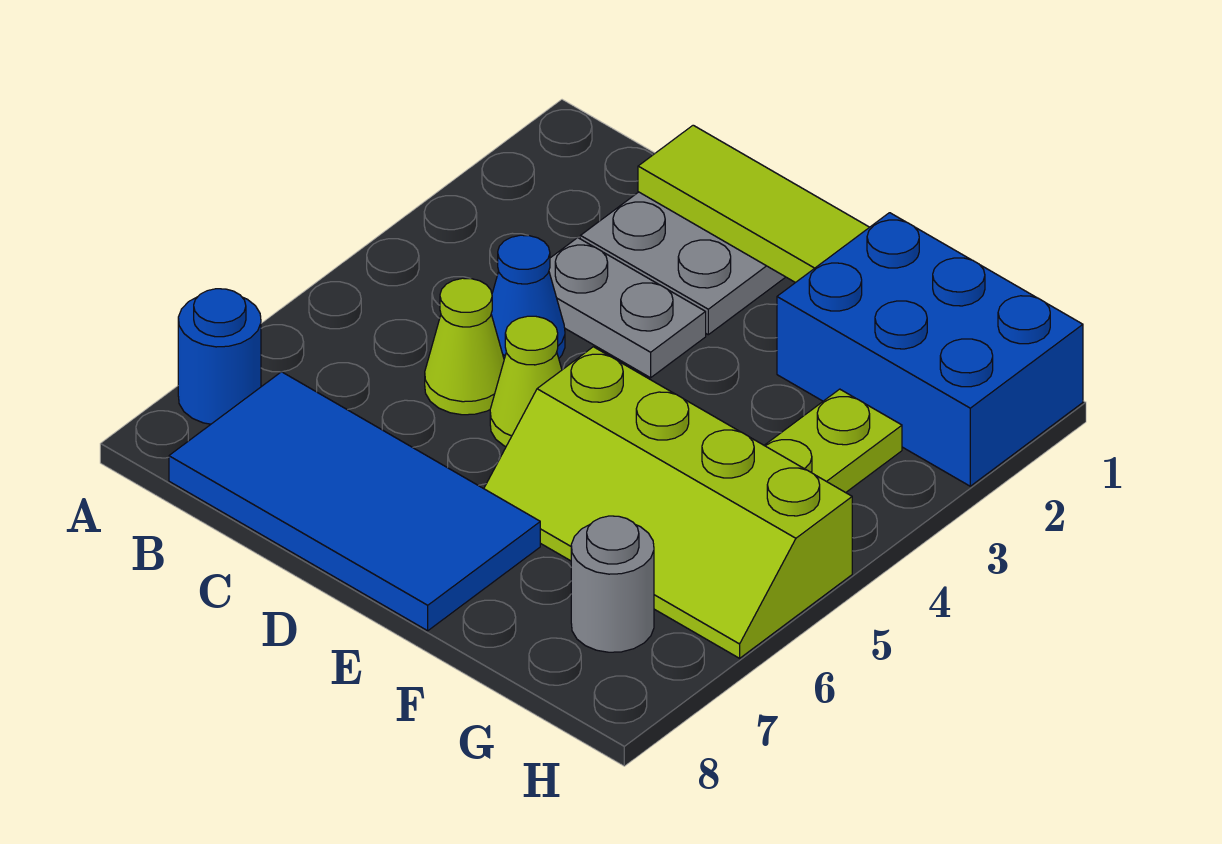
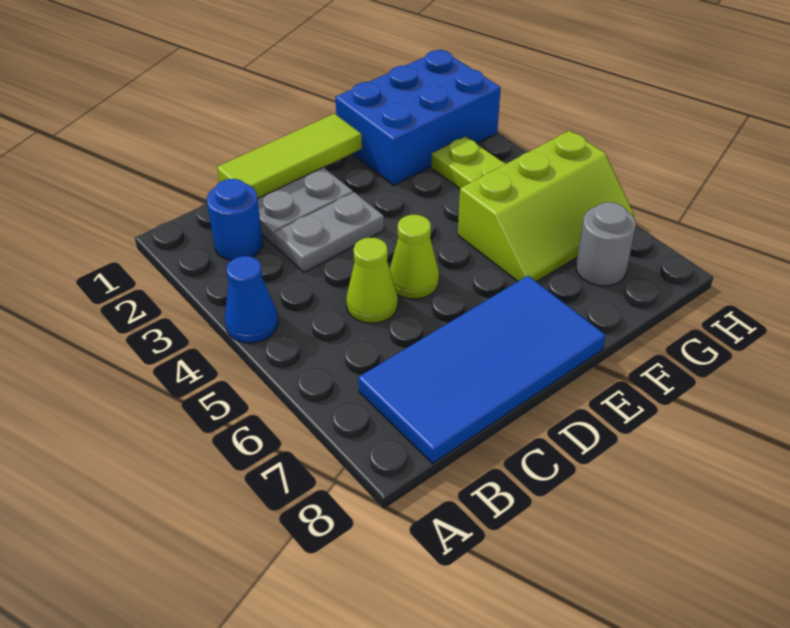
blue round brick A7 level 1 -> blue round brick B2 level 1
blue cone C4 level 1 -> blue cone A4 level 1
lime slope E5:H6 level 1 top 5 -> lime slope F5:H6 level 1 top 5

